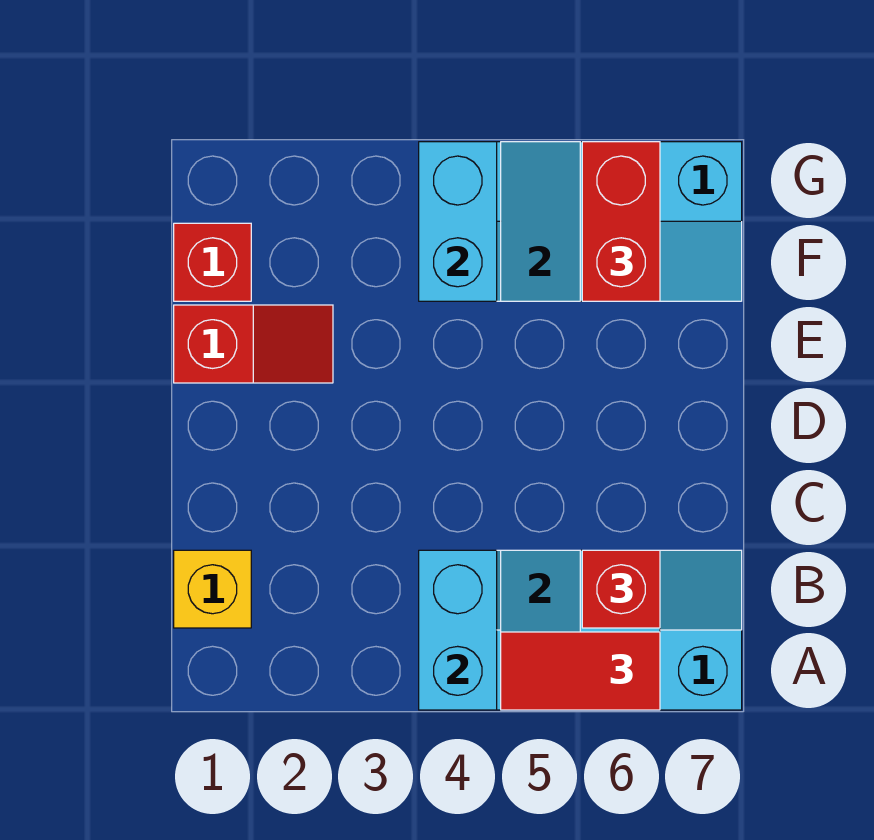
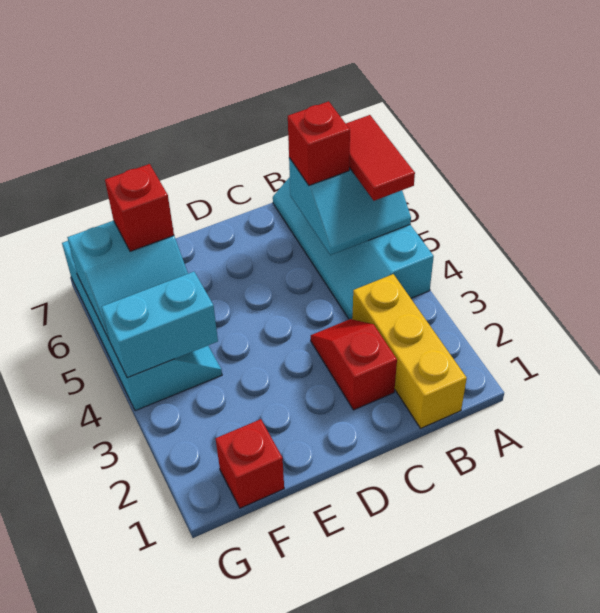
cyan brick A4:B4 level 2 -> none
yellow brick B1 level 1 -> yellow brick B1:B3 level 1
red slope E1:E2 level 1 top 1 -> red slope C2:C3 level 1 top 2
red brick F6:G6 level 3 -> red brick F6 level 3

